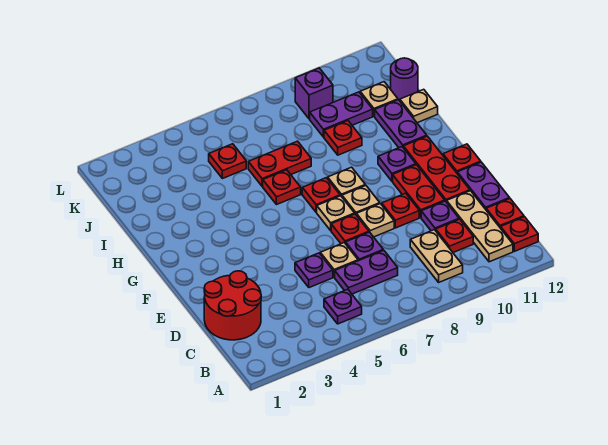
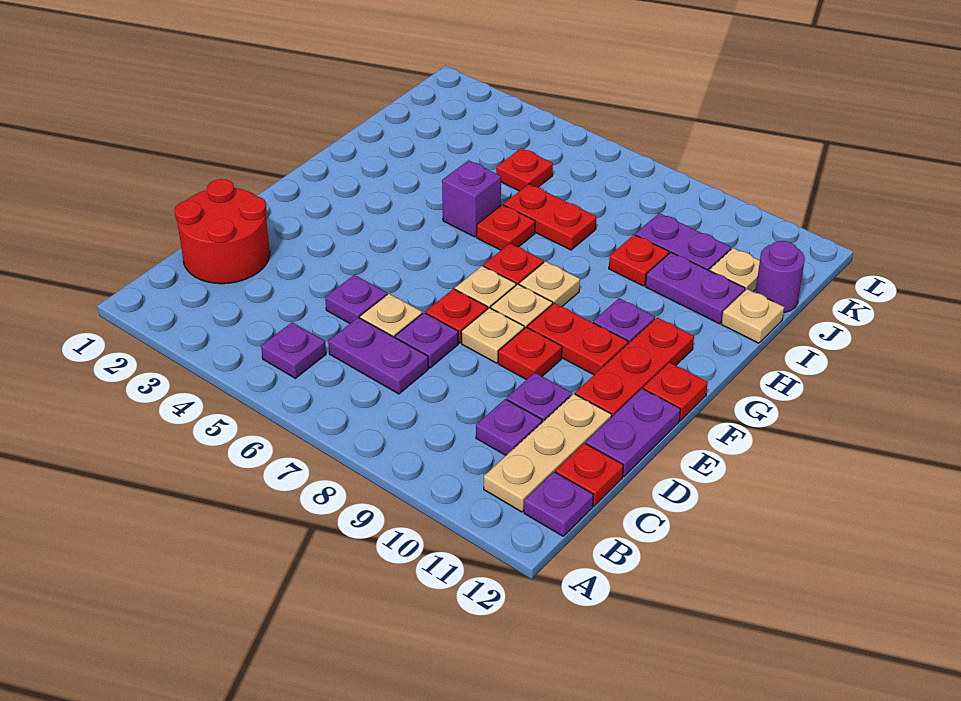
tan plate B9:C9 level 1 -> none
red plate B12 level 1 -> purple plate B12 level 1
red plate C10 level 1 -> purple plate C10 level 1
red plate E10:F10 level 1 -> red plate F9:F10 level 1
purple plate H11:I11 level 1 -> purple plate I10:I11 level 1
purple brick K9 level 1 -> purple brick H5 level 1

